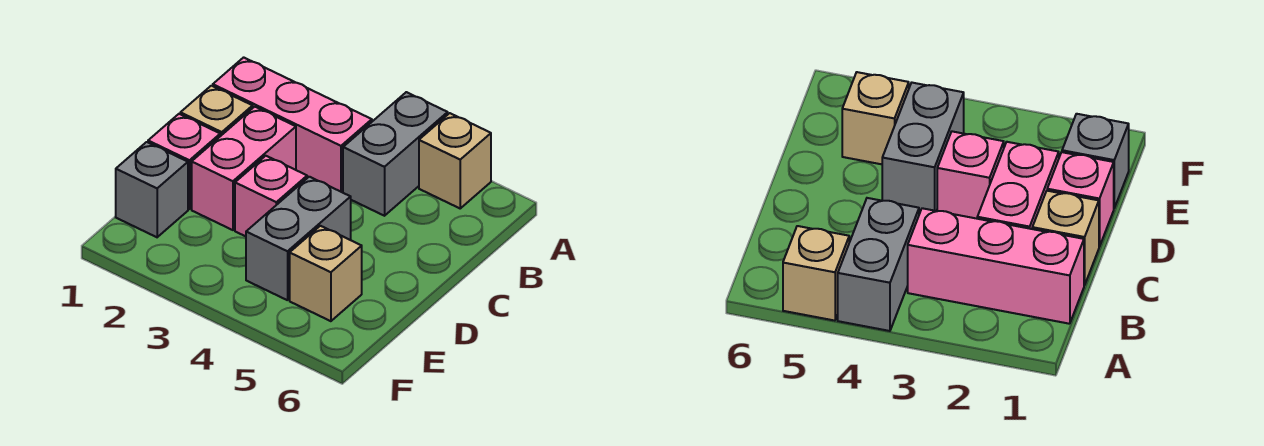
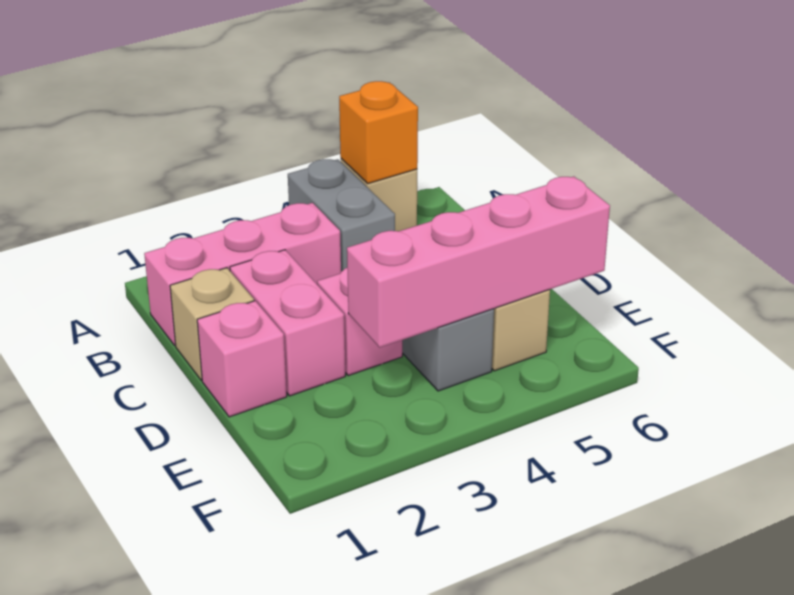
none -> orange brick A5 level 2
grey brick E1 level 1 -> none
none -> pink brick E3:E6 level 2

